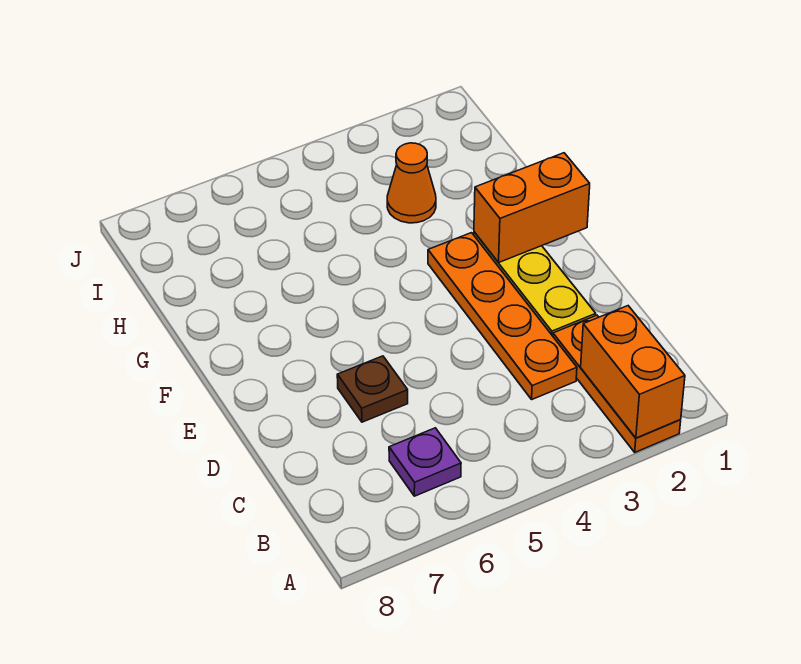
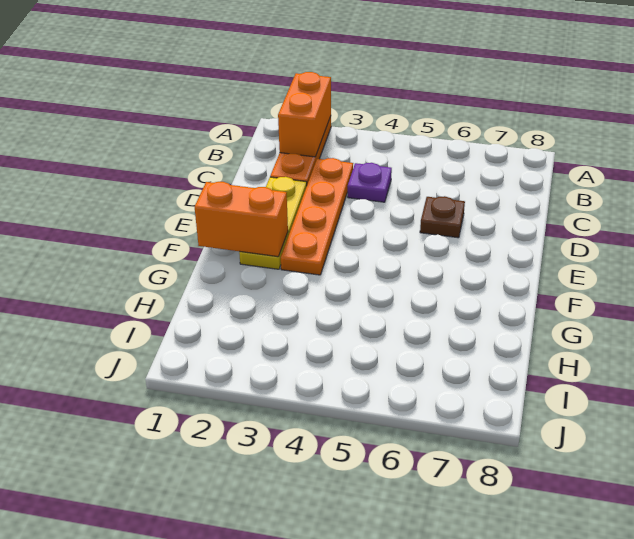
purple plate B6 level 1 -> purple plate C4 level 1
orange cone H3 level 1 -> none

